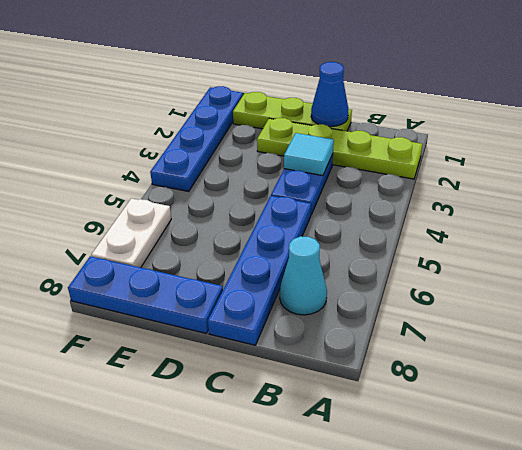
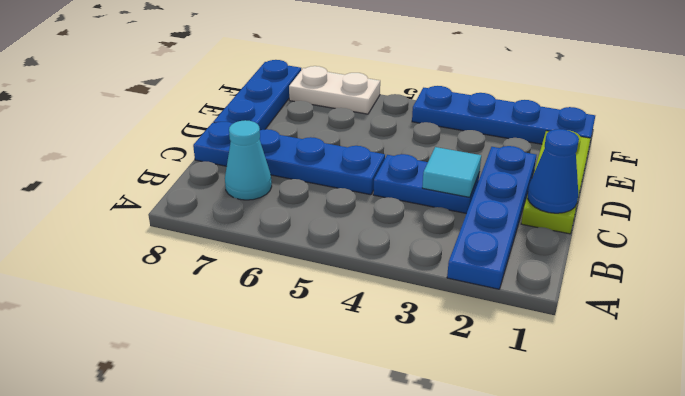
lime plate A2:D2 level 1 -> blue plate A2:D2 level 1

